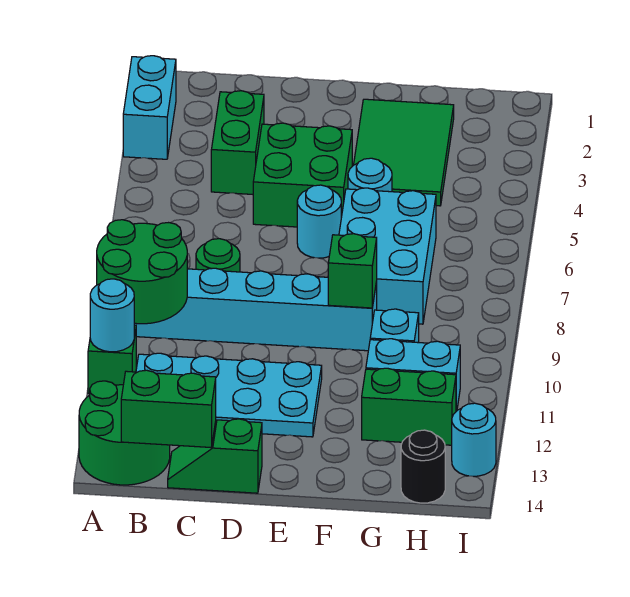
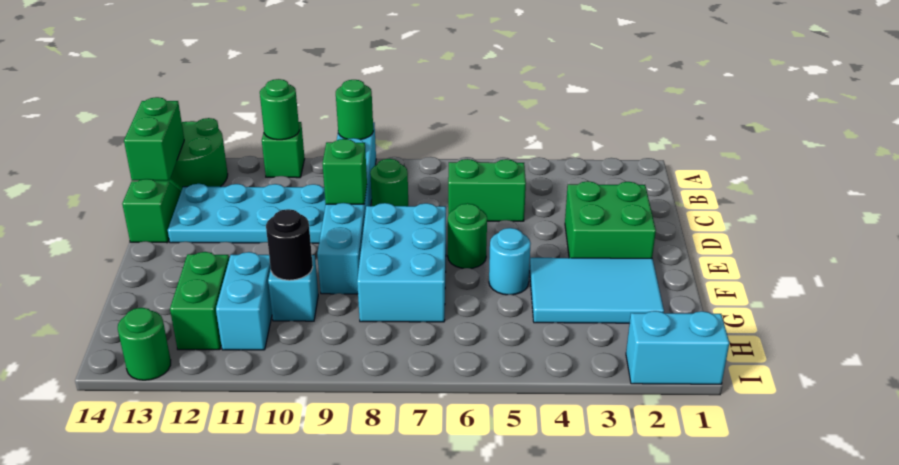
cyan brick A2:A3 level 1 -> cyan brick I1:I2 level 1
green round brick A9:B10 level 2 -> green round brick A9 level 2
cyan round brick A11 level 2 -> green round brick A11 level 2
cyan plate B11:E12 level 1 -> cyan plate C10:D13 level 1
green brick C3:C4 level 1 -> green brick C5:C6 level 1
green brick D4:E5 level 1 -> green brick D2:E3 level 1
cyan round brick E6 level 1 -> green round brick E6 level 1
green tile F2:G4 level 1 -> cyan tile F2:G4 level 1
cyan brick F6:G8 level 1 -> cyan brick E7:G8 level 1
green brick F9 level 2 -> green brick D9 level 2
black round brick H14 level 1 -> black round brick G10 level 2
cyan round brick I13 level 1 -> green round brick I13 level 1

